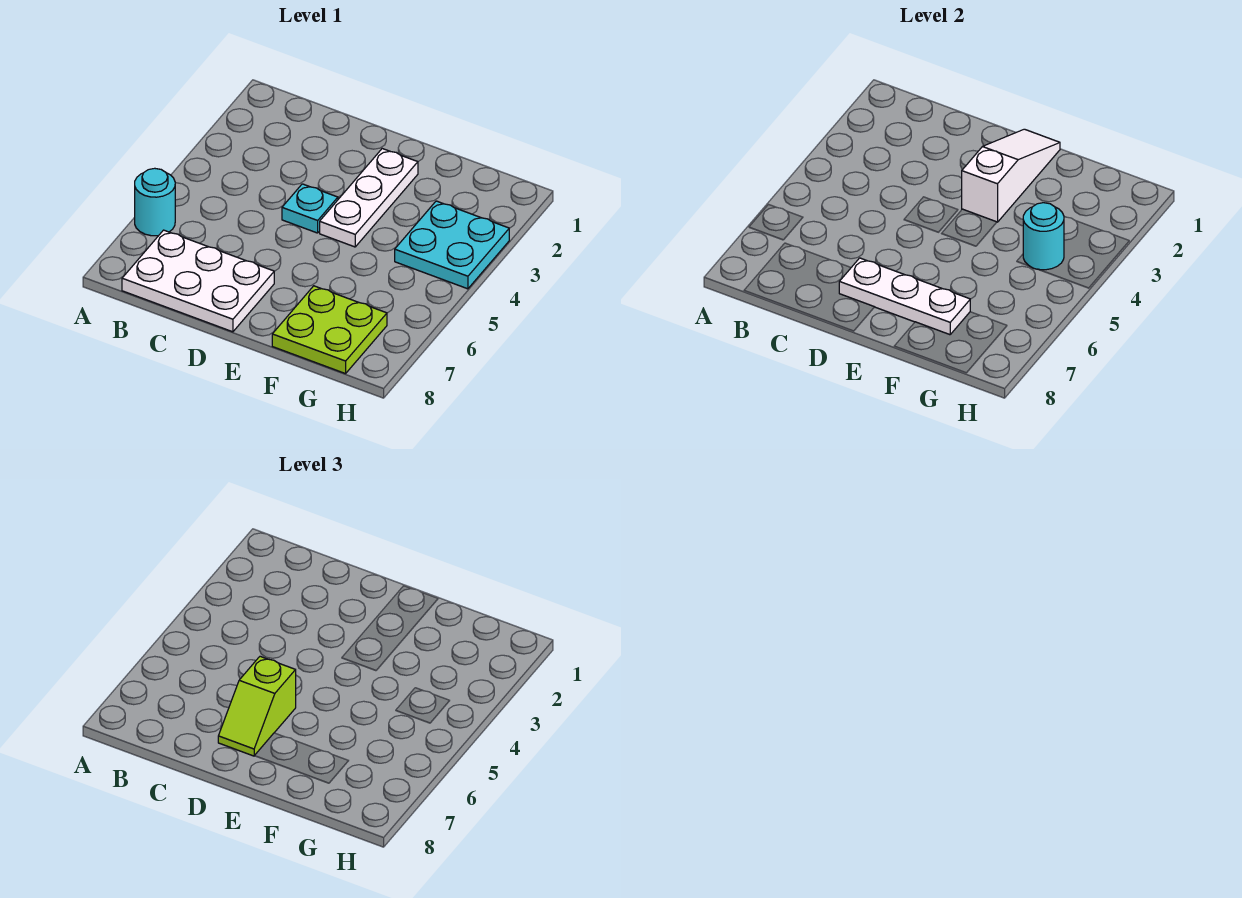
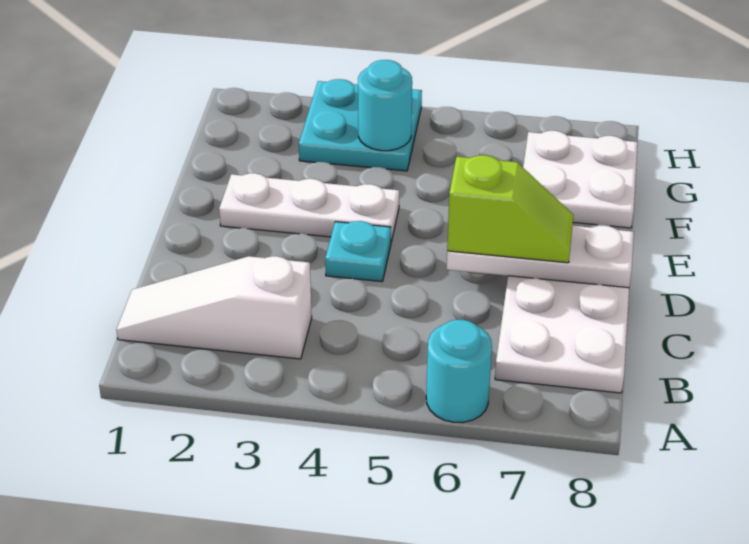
white plate D7:F7 level 2 -> white plate D6:D8 level 2
white slope E1:E3 level 2 top 3 -> white slope B1:B3 level 1 top 3
lime plate F7:G8 level 1 -> white plate F7:G8 level 1

